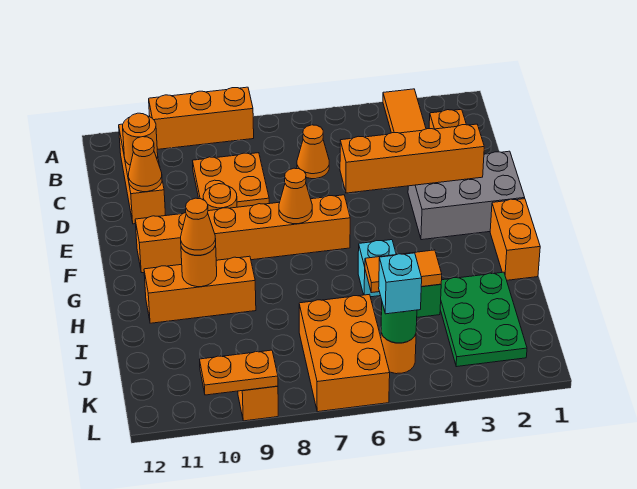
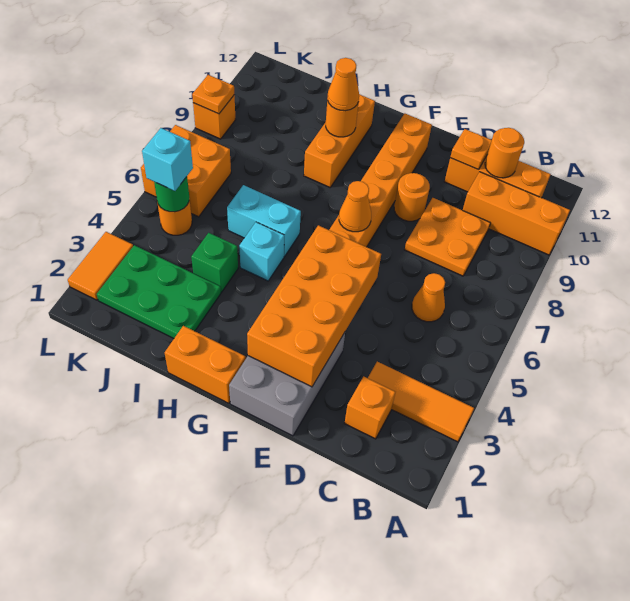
orange brick A8:A10 level 1 -> orange brick A10:C10 level 1
orange cone D11 level 2 -> orange plate D11 level 2
orange brick E2:E5 level 2 -> orange brick E2:F5 level 2
none -> cyan brick H6:I6 level 1
orange tile I4:I5 level 2 -> orange tile L2:L3 level 1
orange brick J6:L7 level 1 -> orange brick K6:L7 level 1
orange plate L9:L10 level 2 -> orange plate L9 level 2

